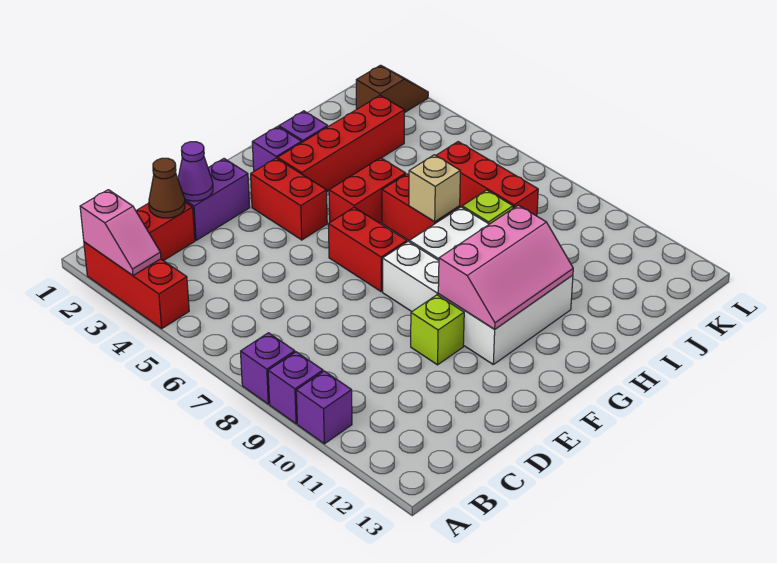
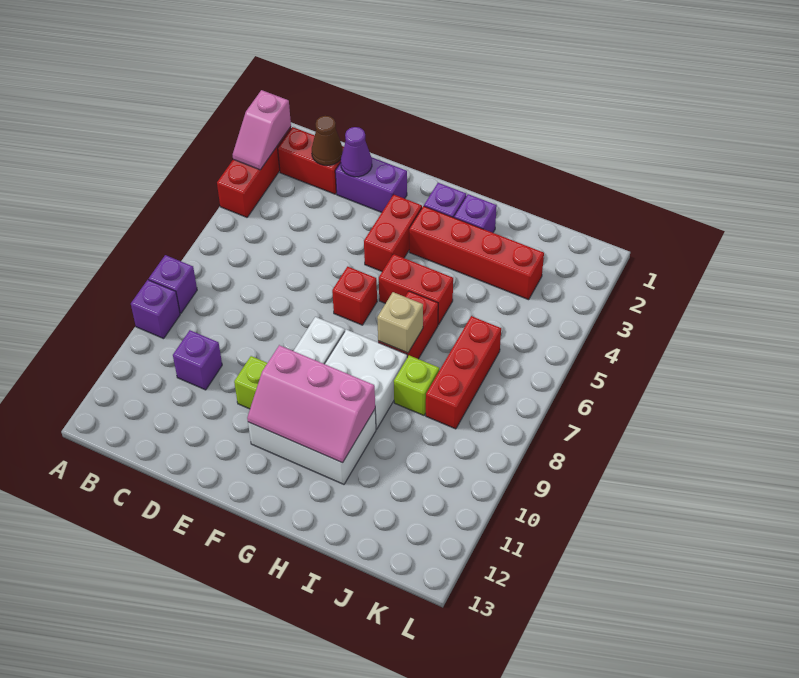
purple brick A10 level 1 -> purple brick C10 level 1
red brick F6:F7 level 1 -> red brick F6 level 1
brown slope K2:L2 level 1 top K -> none

